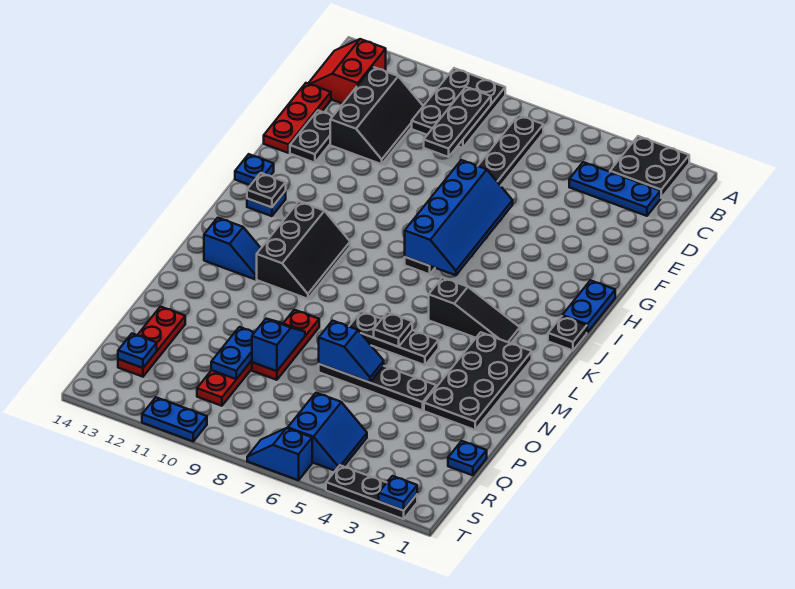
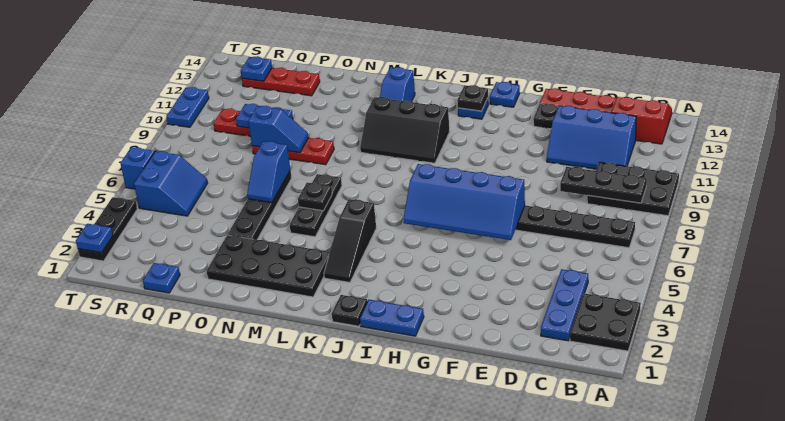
black slope C11:E12 level 1 top 12 -> blue slope C11:E12 level 1 top 12
blue slope R5:S6 level 1 top 6 -> blue slope R5:S6 level 1 top S

